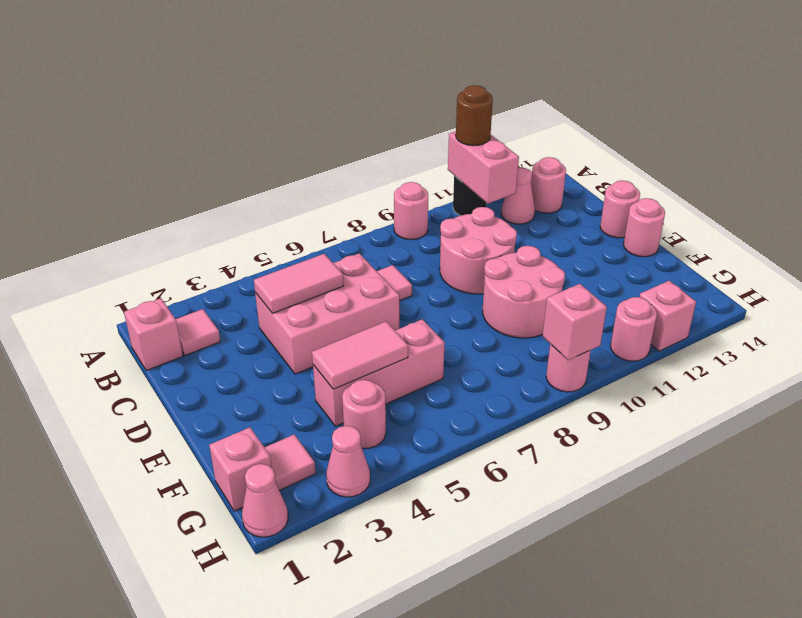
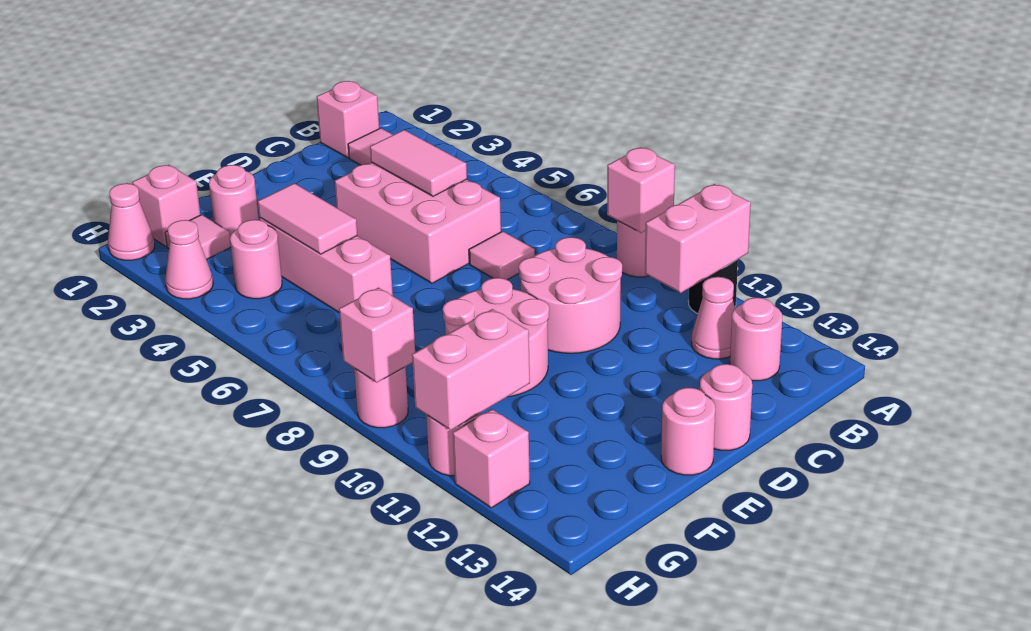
none -> pink brick A9 level 2
brown round brick A11 level 3 -> none
none -> pink round brick F2 level 1
none -> pink brick G11:H11 level 2

